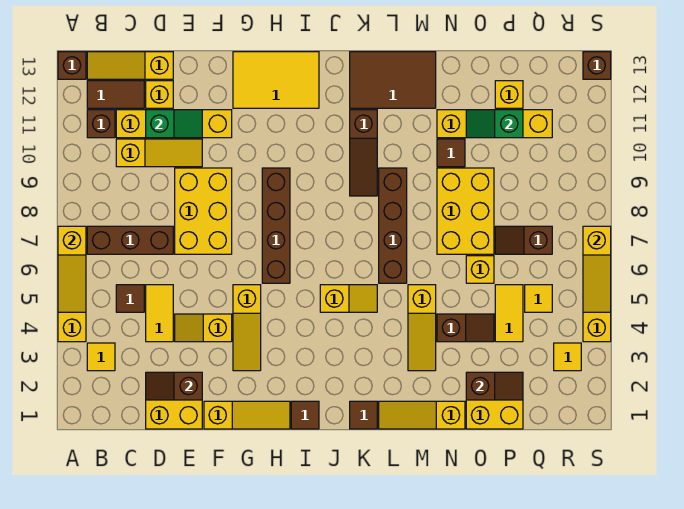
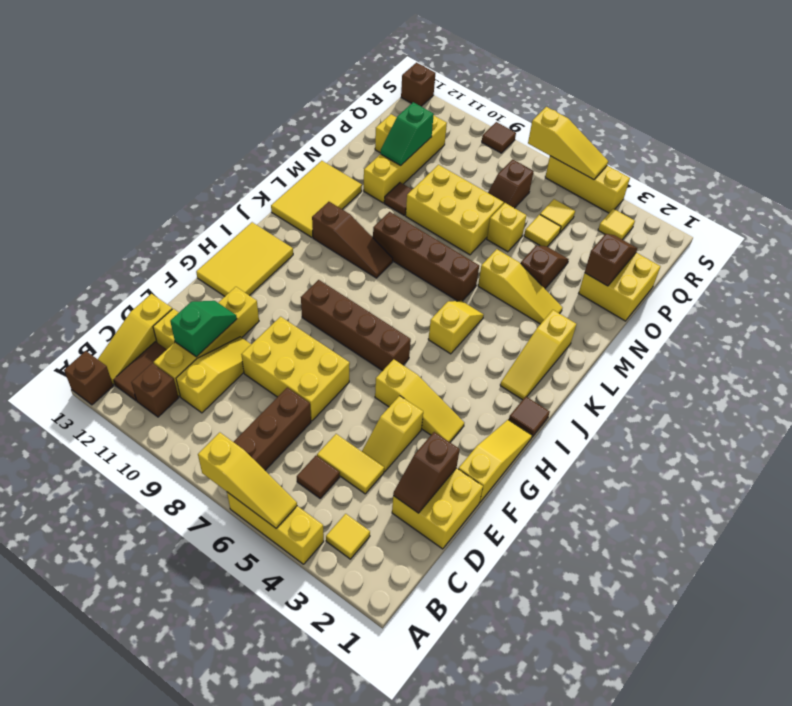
brown tile K1 level 1 -> brown tile S9 level 1
brown tile K12:M13 level 1 -> yellow tile K12:M13 level 1
yellow slope L1:N1 level 1 top N -> yellow slope J2:L2 level 1 top L
yellow tile P4:P5 level 1 -> yellow tile P5 level 1

